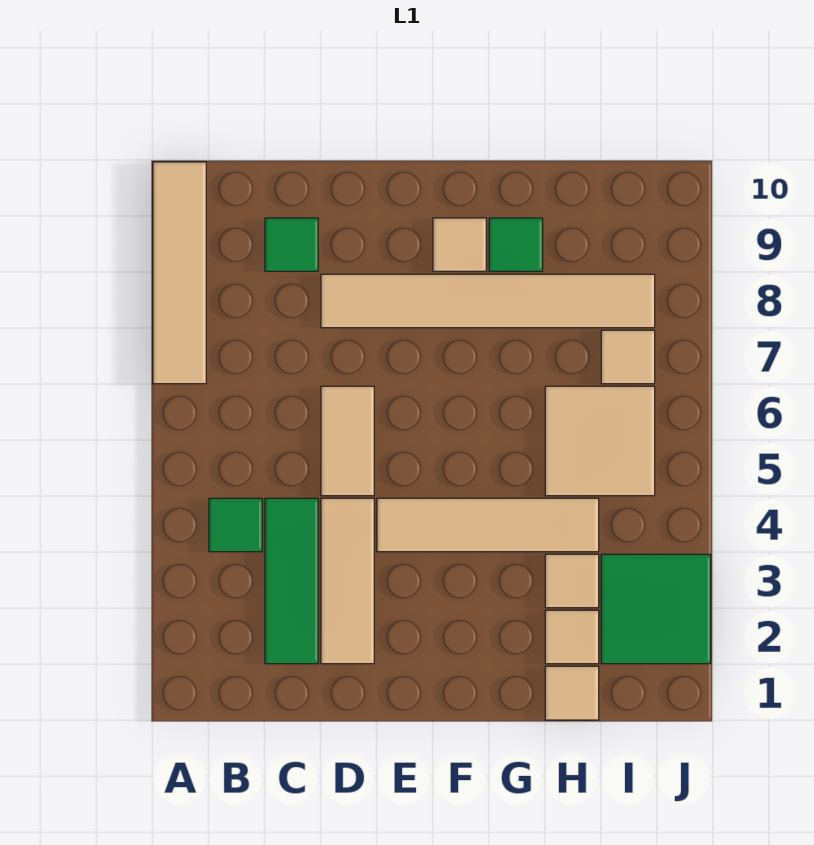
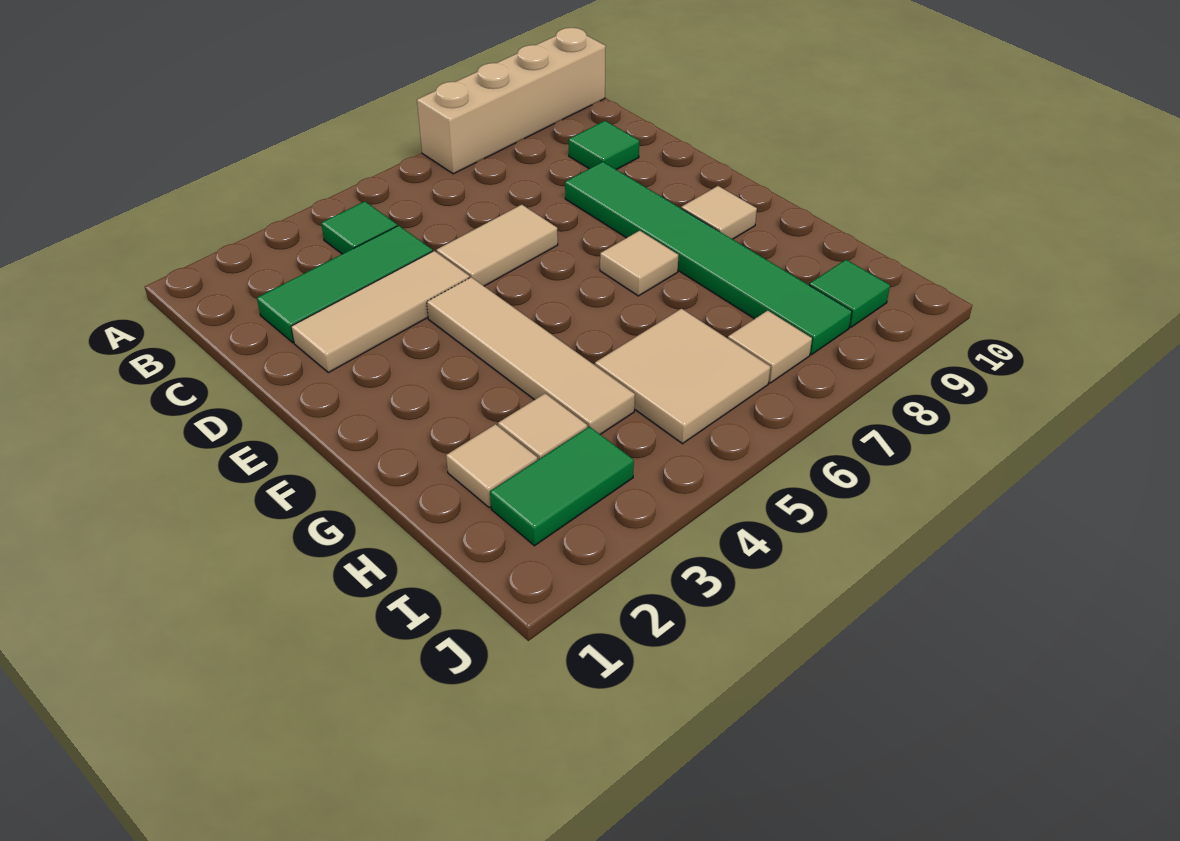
tan tile A7:A10 level 1 -> tan brick A7:A10 level 1
tan tile D8:I8 level 1 -> green tile D8:I8 level 1
green tile G9 level 1 -> green tile I9 level 1
tan tile H1 level 1 -> tan tile F7 level 1
green tile I2:J3 level 1 -> green tile I2:I3 level 1

